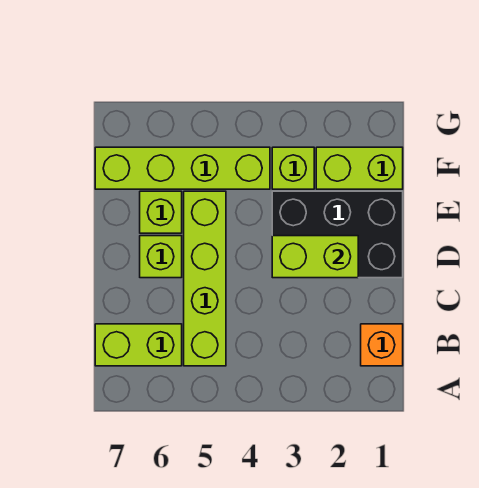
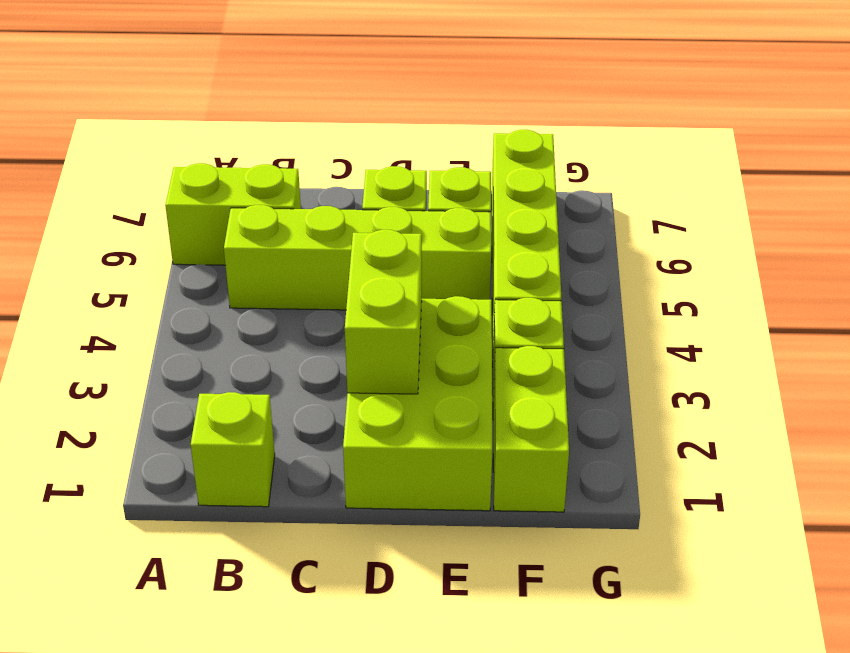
orange brick B1 level 1 -> lime brick B1 level 1
lime brick B6:B7 level 1 -> lime brick A6:B6 level 1
black brick D1:E3 level 1 -> lime brick D1:E3 level 1

